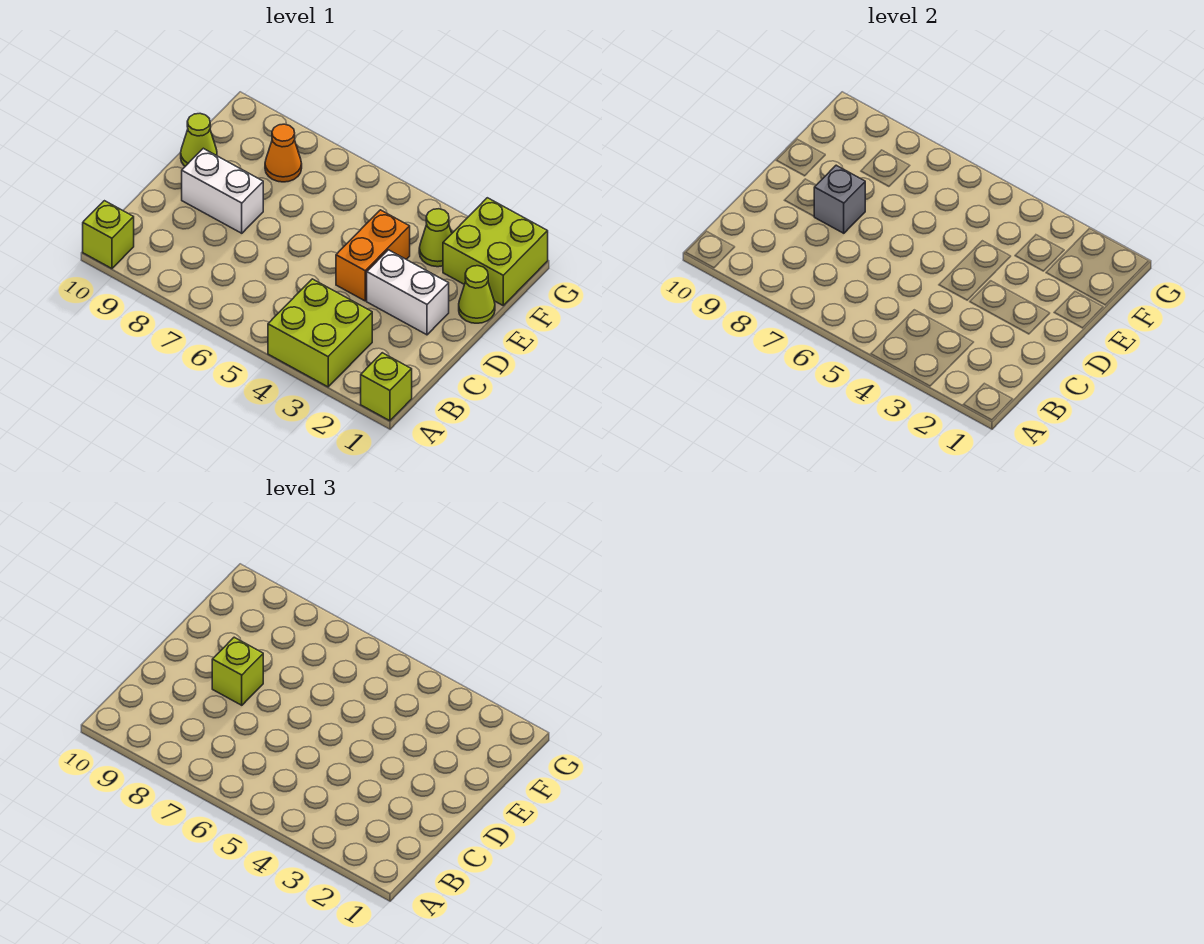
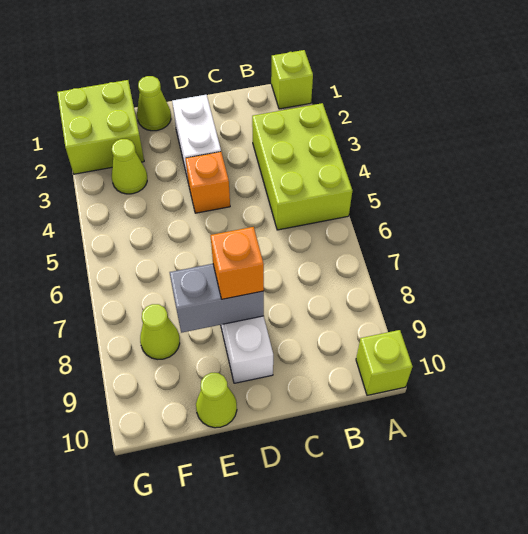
lime brick A3:B4 level 1 -> lime brick A3:B5 level 1
orange brick D4:E4 level 1 -> orange brick D4 level 1
grey brick D8 level 2 -> grey brick D8:E8 level 2
lime brick D8 level 3 -> orange brick D8 level 3
orange cone F8 level 1 -> lime cone F8 level 1

